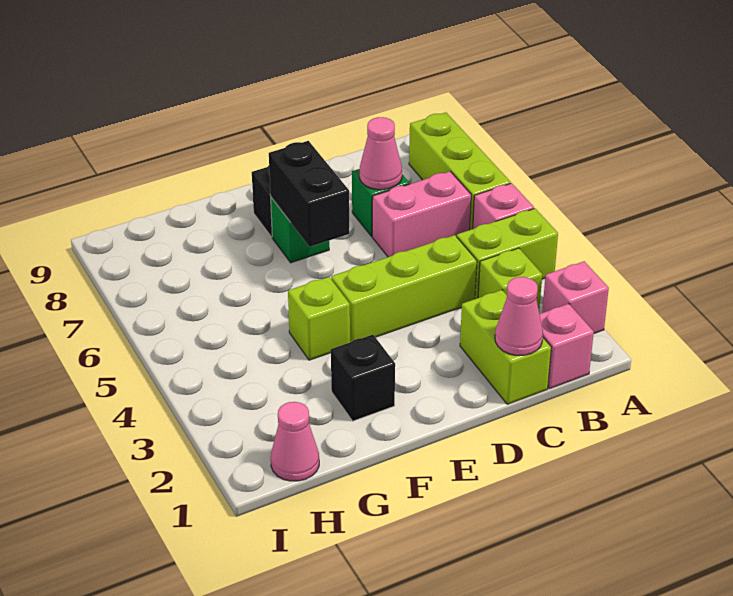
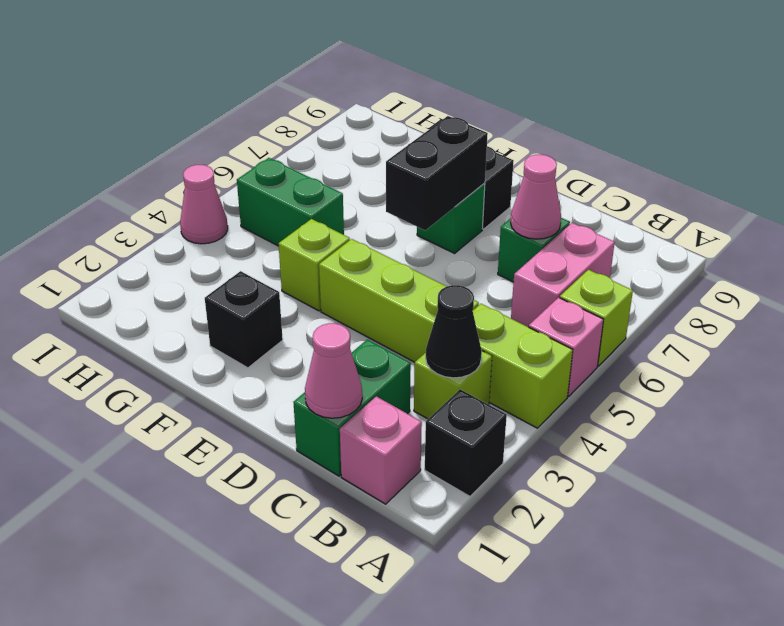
pink brick A2 level 1 -> black brick A2 level 1
lime brick A6:A8 level 1 -> lime brick A6 level 1
none -> black cone B3 level 2
pink brick B6:C6 level 1 -> pink brick B6:B7 level 1
lime brick C1:C2 level 1 -> green brick C1:C2 level 1
none -> green brick G5:H5 level 1
pink cone H1 level 1 -> pink cone I4 level 1

